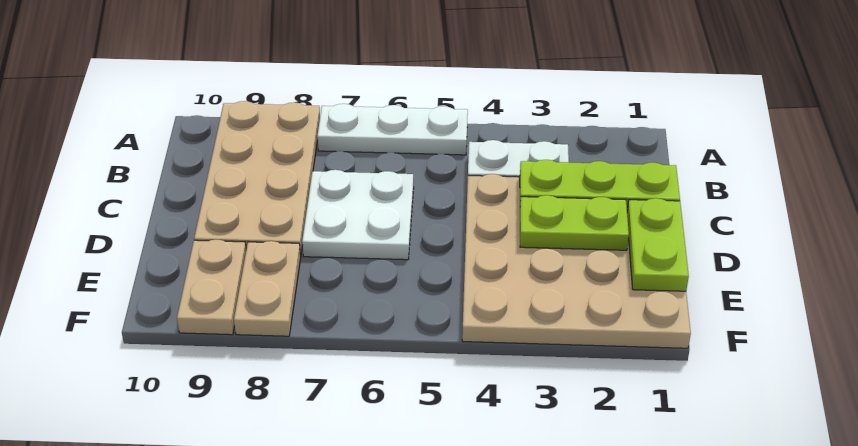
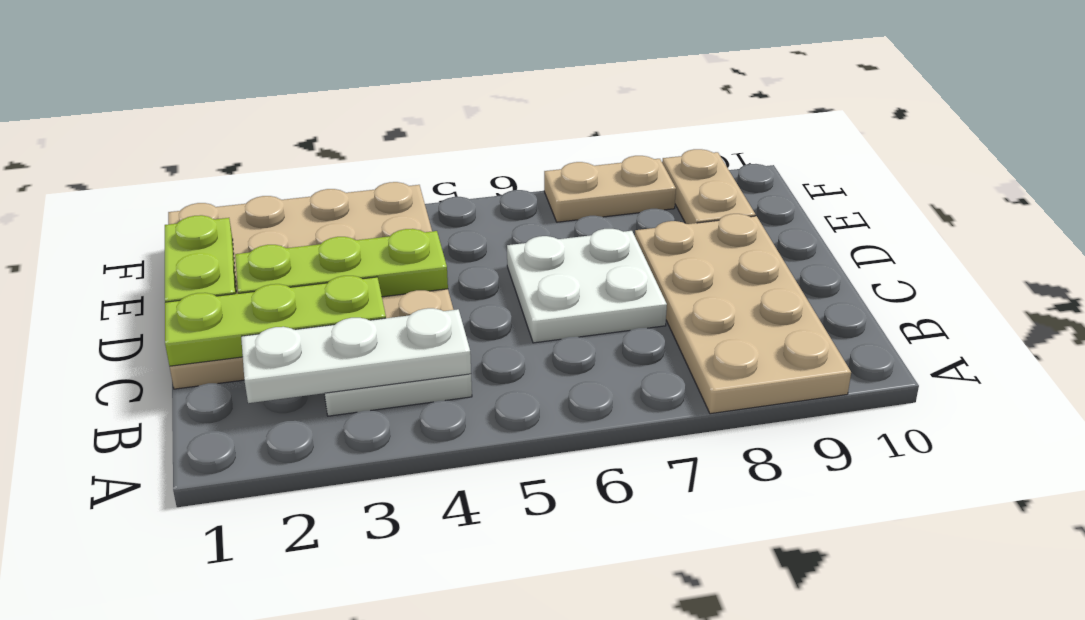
white plate A5:A7 level 1 -> white plate B2:B4 level 2
lime plate D2:D3 level 2 -> lime plate D2:D4 level 2
tan plate E8:F8 level 1 -> tan plate F7:F8 level 1

